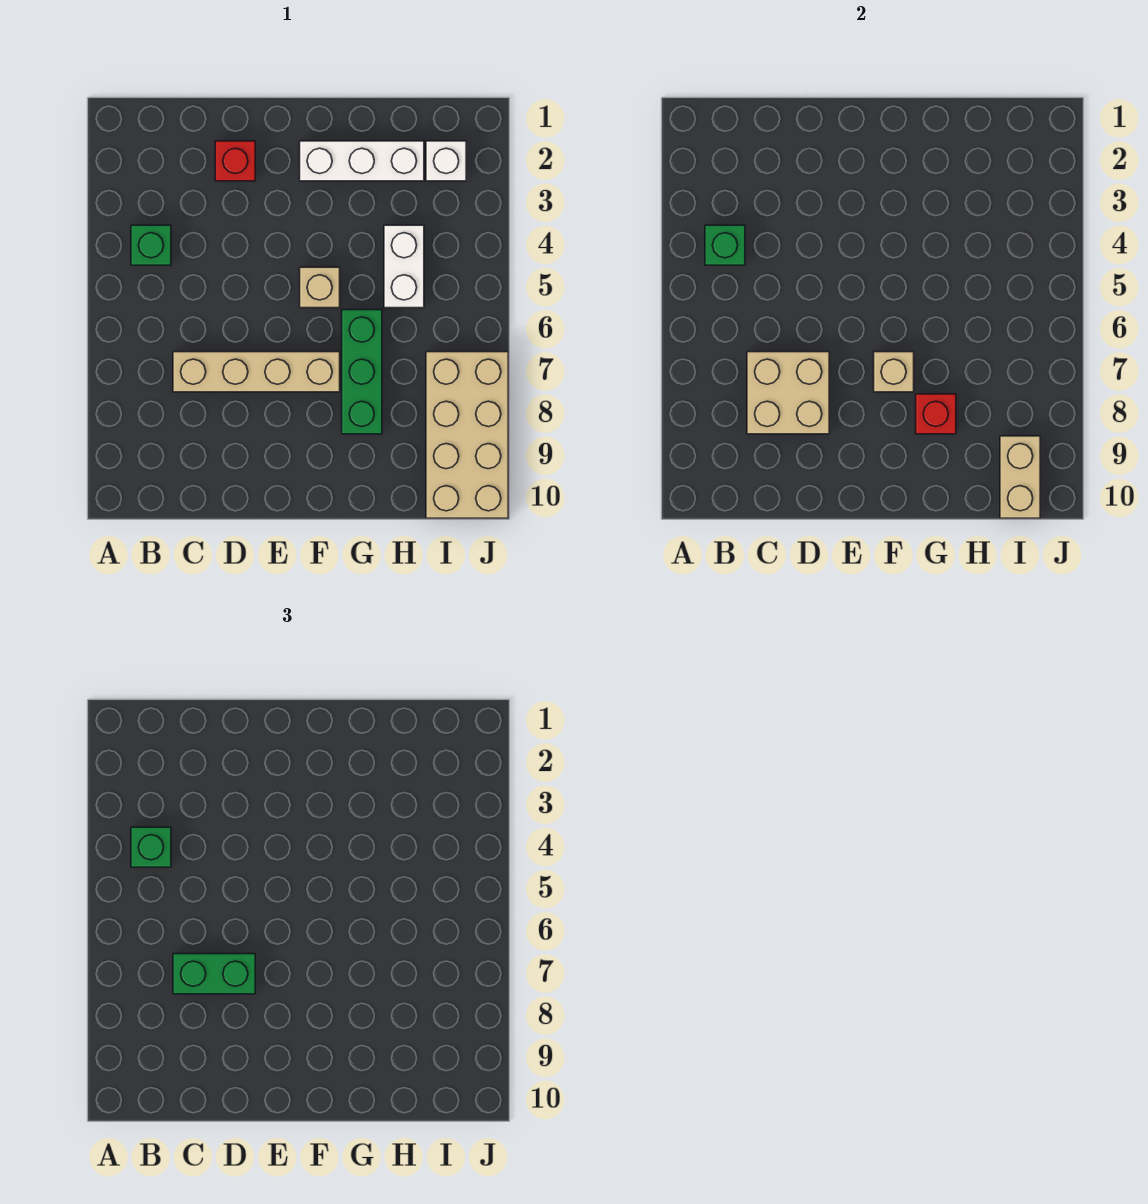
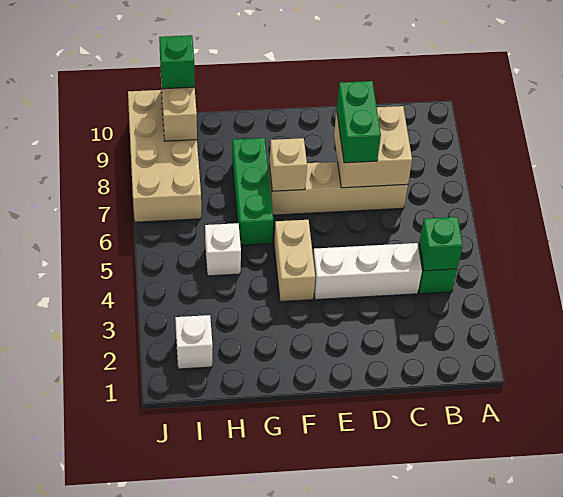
green brick B4 level 3 -> green brick I10 level 3
green brick C7:D7 level 3 -> green brick D7:D8 level 3
red brick D2 level 1 -> none
white brick F2:H2 level 1 -> white brick C4:E4 level 1
tan brick F5 level 1 -> tan brick F4:F5 level 1
red brick G8 level 2 -> none
white brick H4:H5 level 1 -> white brick H5 level 1

